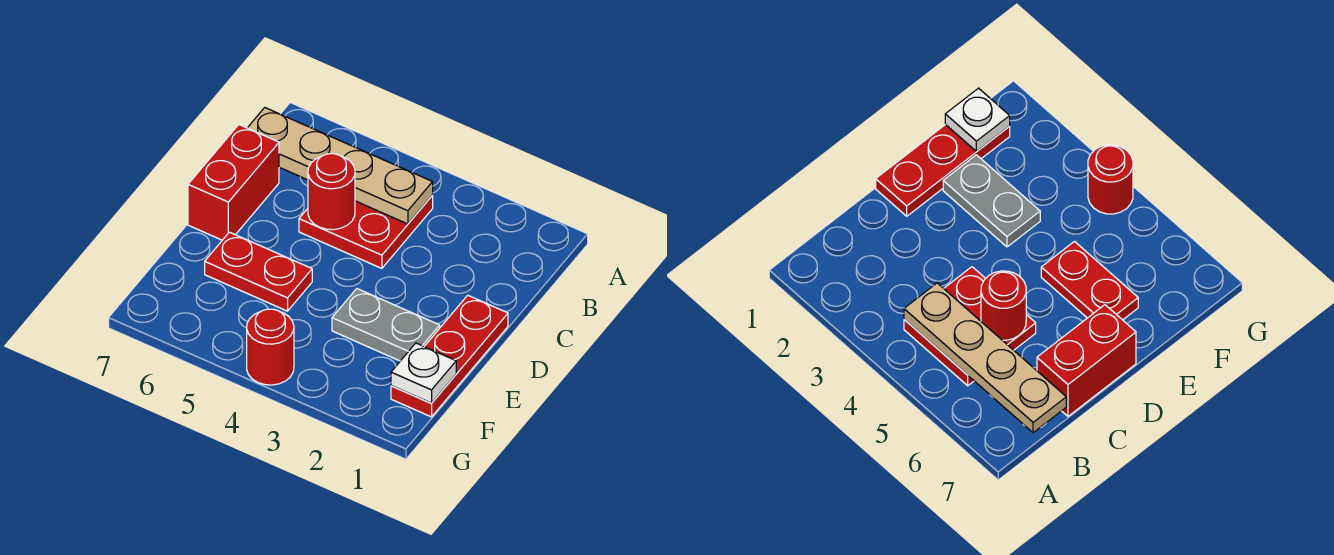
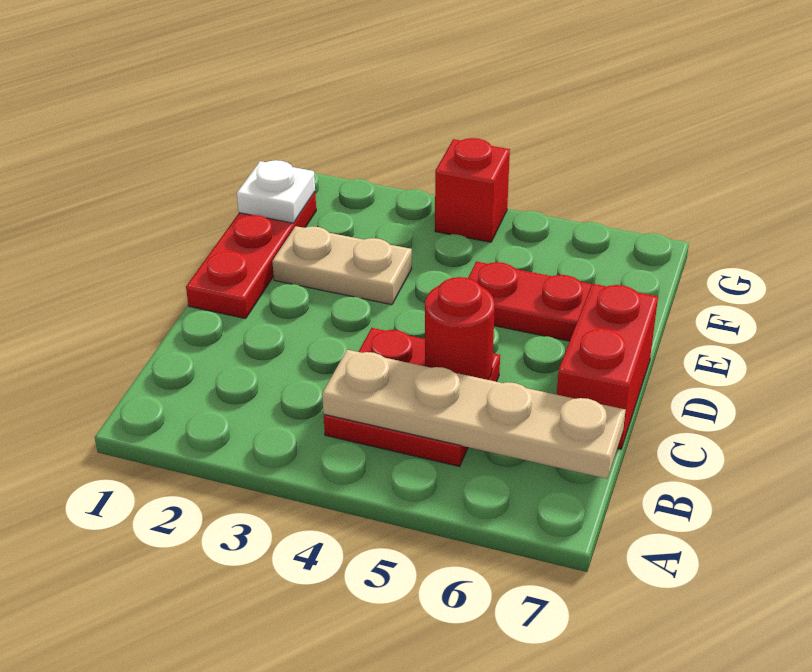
grey plate E2:E3 level 1 -> tan plate E2:E3 level 1
red round brick G4 level 1 -> red brick G4 level 1

